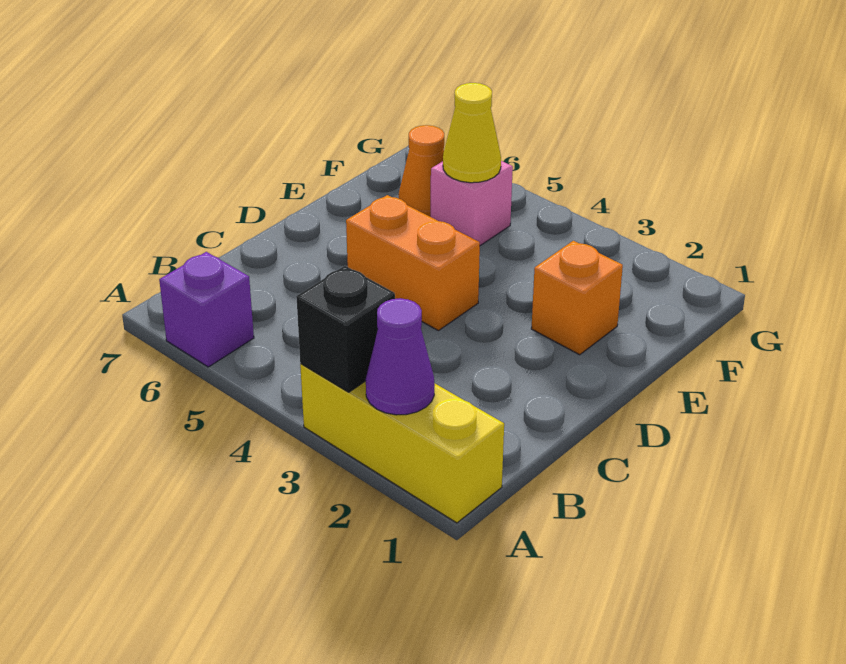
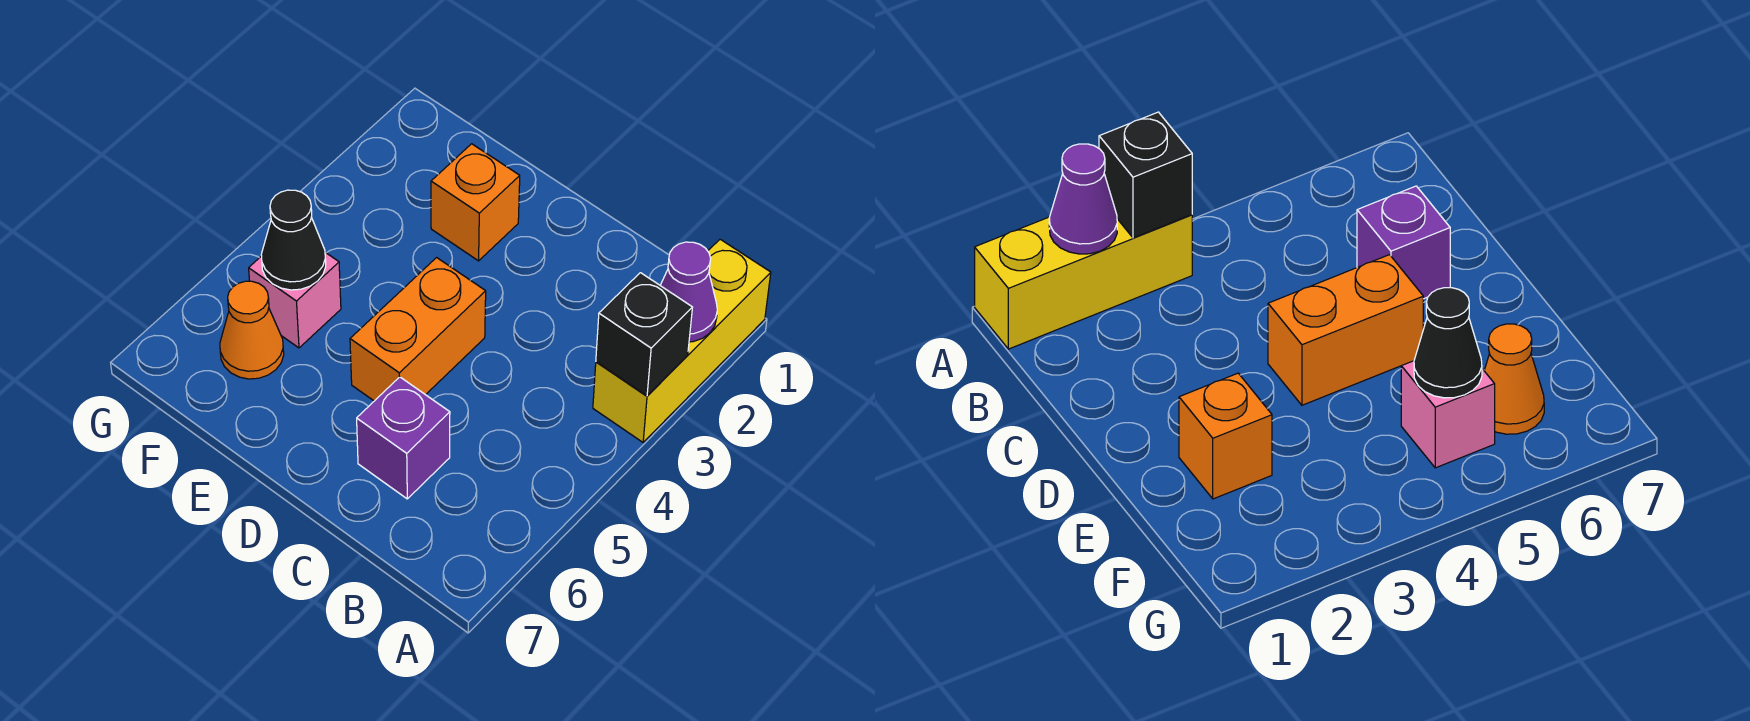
purple brick A6 level 1 -> purple brick C6 level 1
yellow cone F5 level 2 -> black cone F5 level 2

